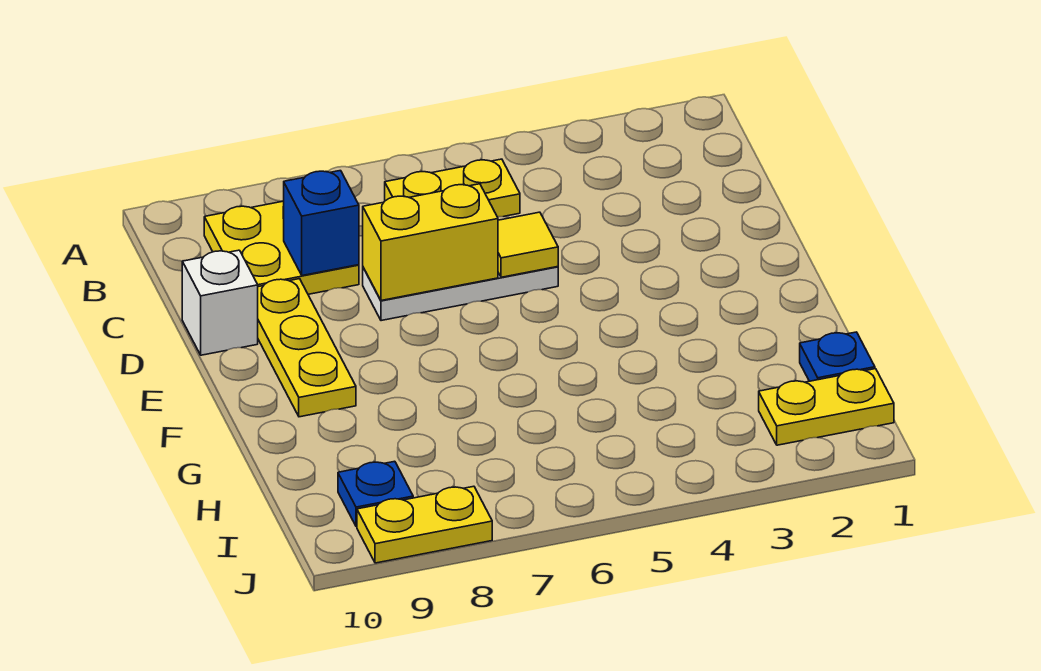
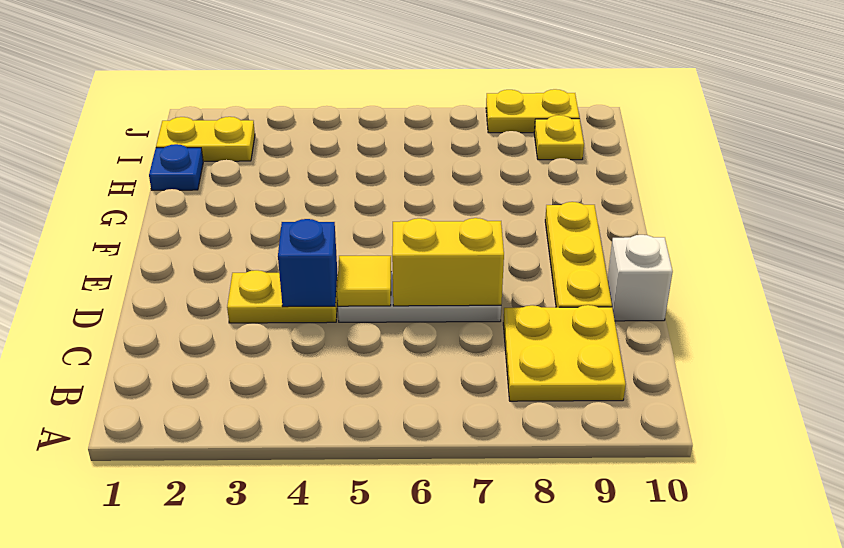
yellow plate B5:B6 level 1 -> yellow plate D3:D4 level 1
blue brick C8 level 2 -> blue brick D4 level 2
blue plate I9 level 1 -> yellow plate I9 level 1

